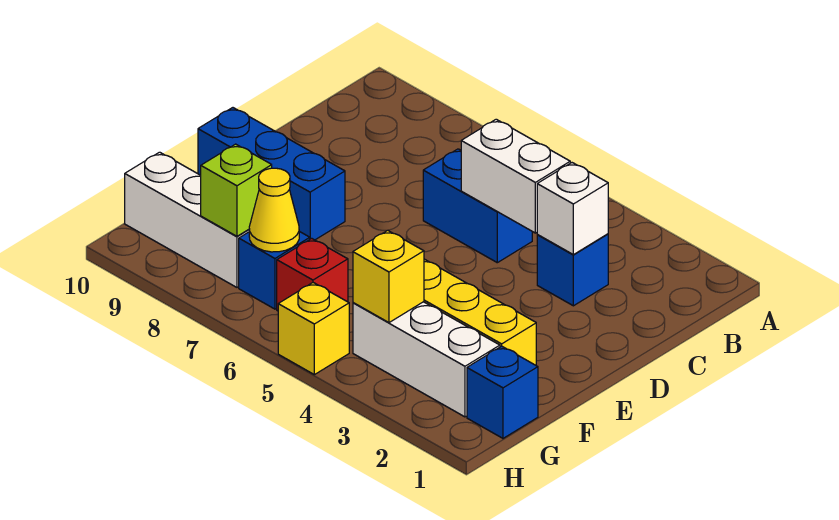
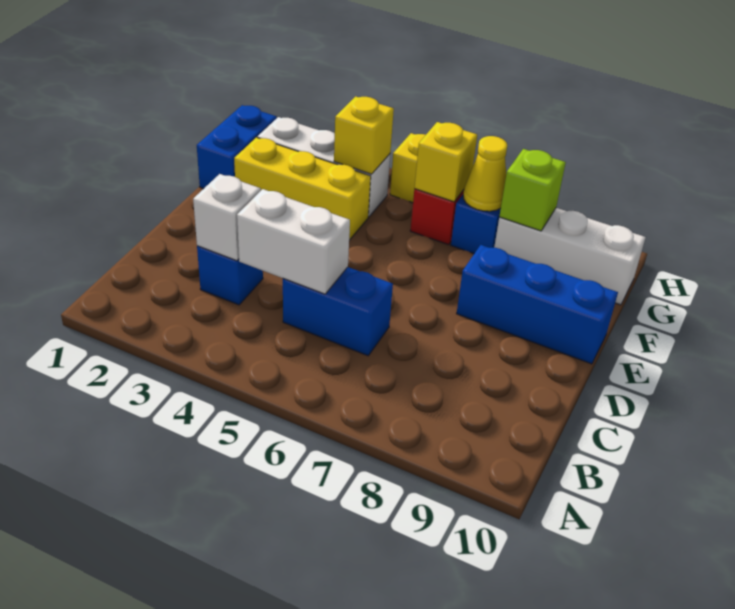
blue brick G1 level 1 -> blue brick F1:G1 level 1
none -> yellow brick G6 level 2

